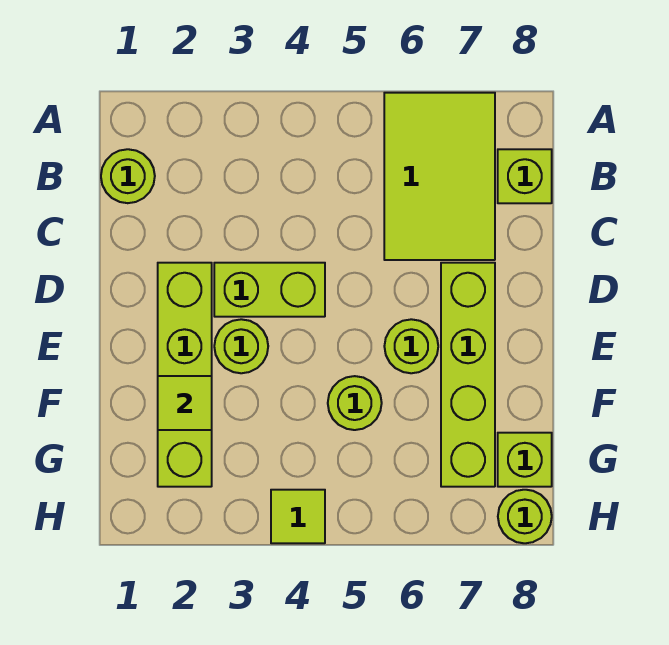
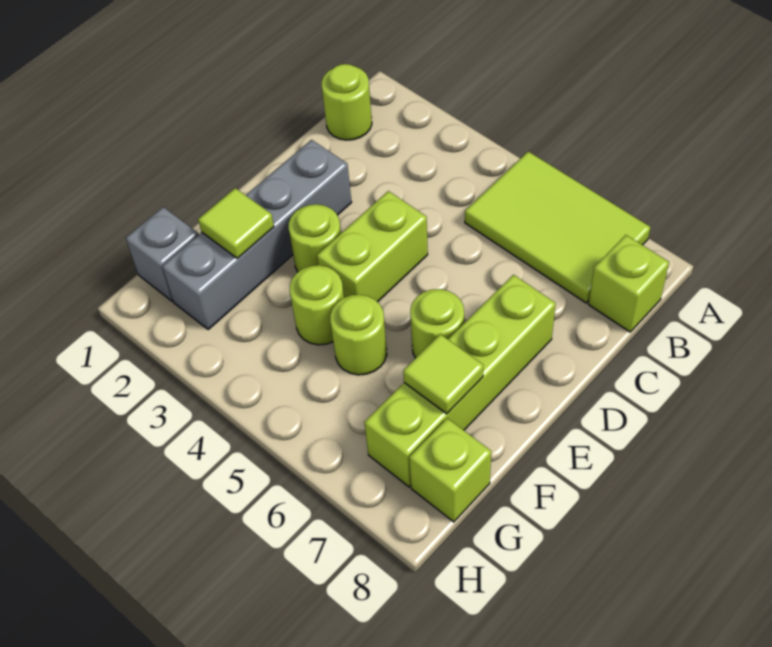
lime tile A6:C7 level 1 -> lime tile A5:B7 level 1
lime brick D2:G2 level 1 -> grey brick D2:G2 level 1
lime brick D3:D4 level 1 -> lime brick D4:E4 level 1
none -> grey brick G1 level 1
lime tile H4 level 1 -> lime tile F7 level 2
lime round brick H8 level 1 -> lime round brick F4 level 1

